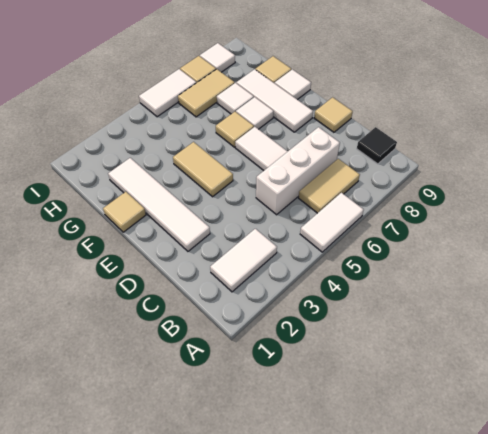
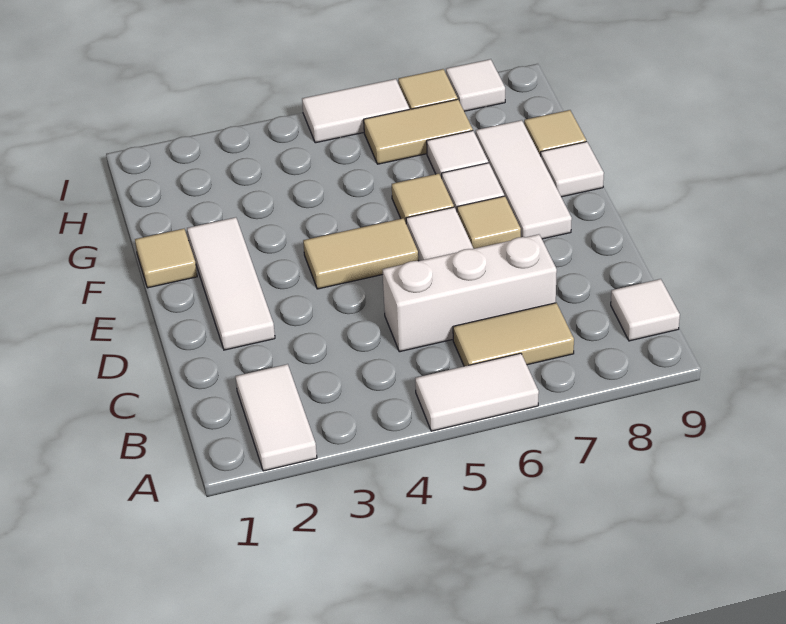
white tile B2:B3 level 1 -> white tile A2:B2 level 1
black tile B9 level 1 -> white tile B9 level 1
white tile D2:G2 level 1 -> white tile D2:F2 level 1
tan tile D9 level 1 -> tan tile E7 level 1
tan tile E4:F4 level 1 -> tan tile E4:E5 level 1

